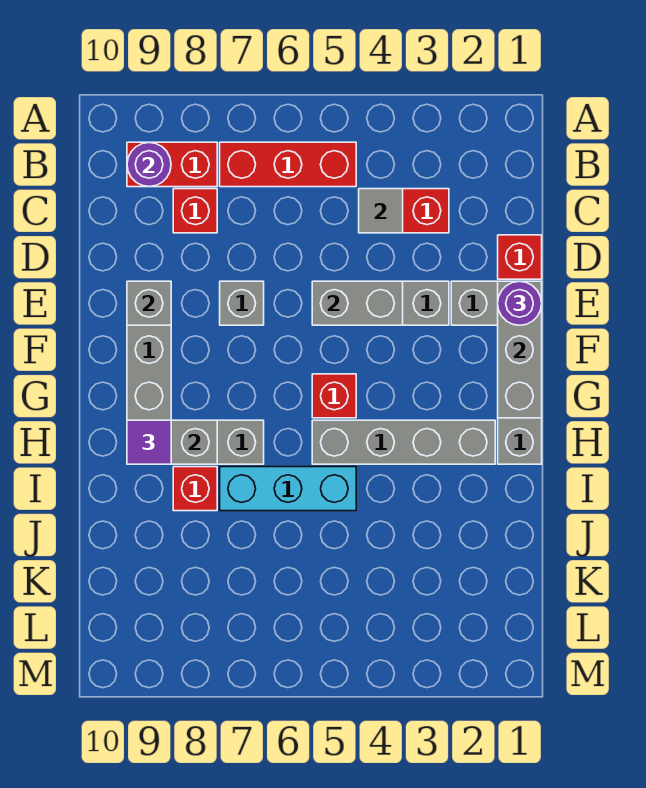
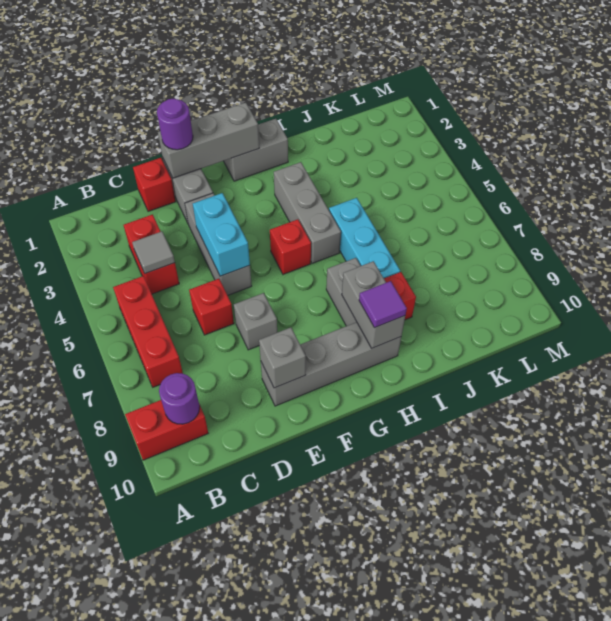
red brick B8:B9 level 1 -> red brick A9:B9 level 1
red brick C8 level 1 -> red brick D6 level 1
grey brick E4:E5 level 2 -> cyan brick E4:E5 level 2
grey brick H2:H5 level 1 -> grey brick H3:H5 level 1

